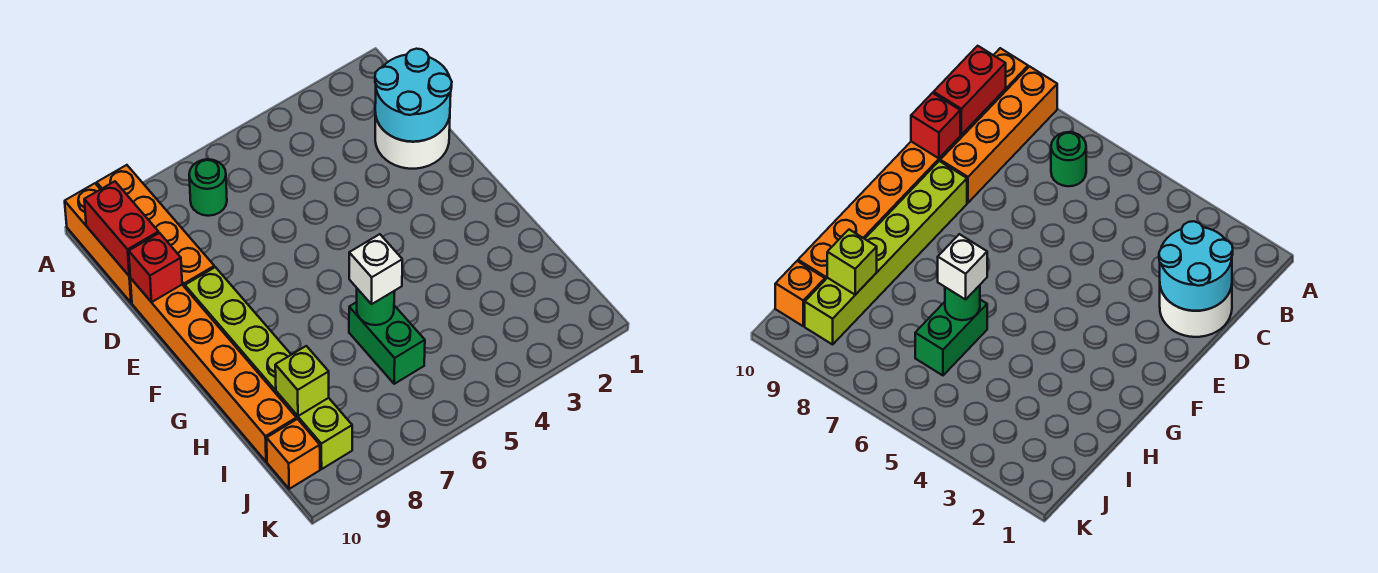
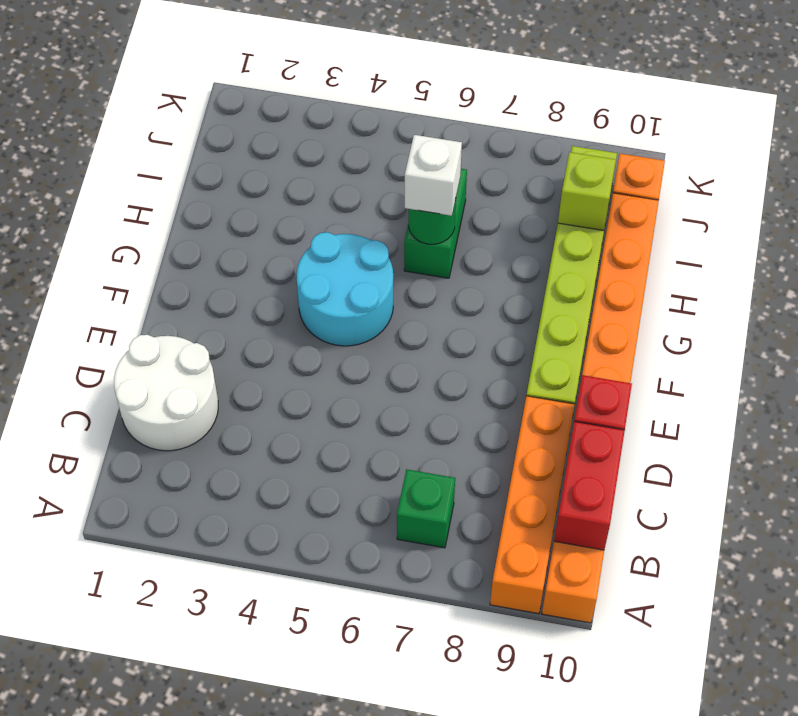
green round brick B7 level 1 -> green brick B7 level 1
cyan round brick C1:D2 level 2 -> cyan round brick F4:G5 level 1

